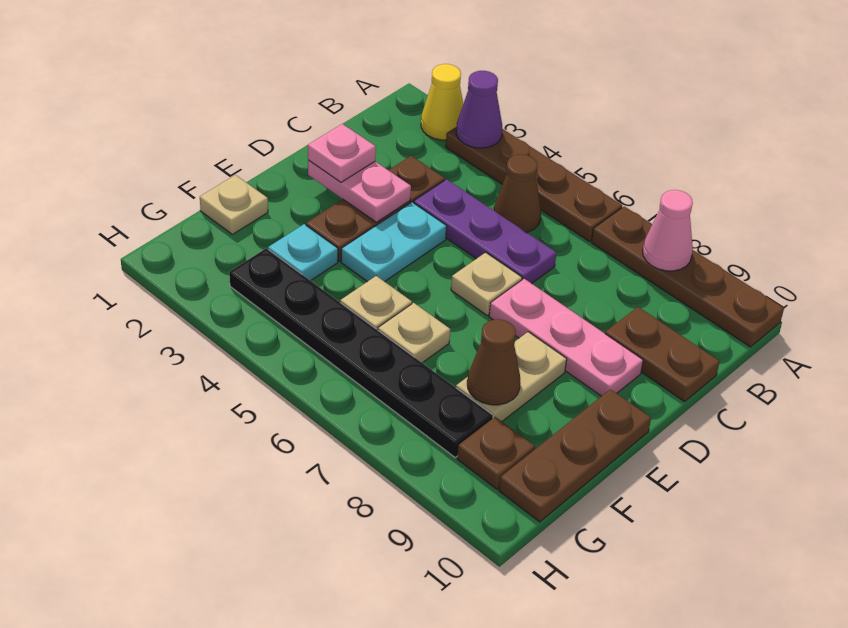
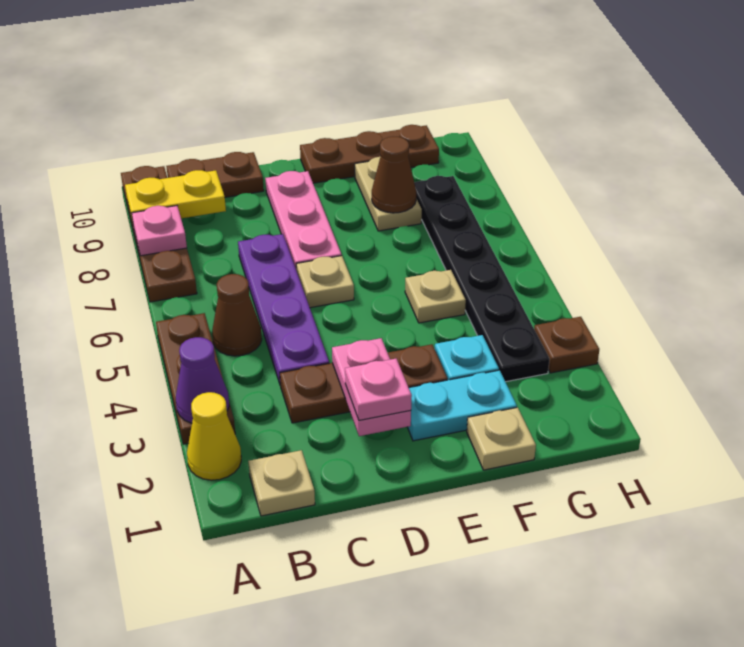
brown plate A3:A6 level 1 -> brown plate A3:A5 level 1
pink cone A8 level 2 -> pink plate A8 level 2
none -> yellow plate A9:B9 level 2
purple plate C4:C6 level 1 -> purple plate C4:C7 level 1
brown plate C9:C10 level 1 -> brown plate B10:C10 level 1
cyan plate D4:E4 level 1 -> cyan plate E2:F2 level 1
tan plate E8:F8 level 1 -> tan plate F8:F9 level 1
tan plate F6 level 1 -> tan plate B1 level 1
brown plate G9 level 1 -> brown plate H3 level 1

